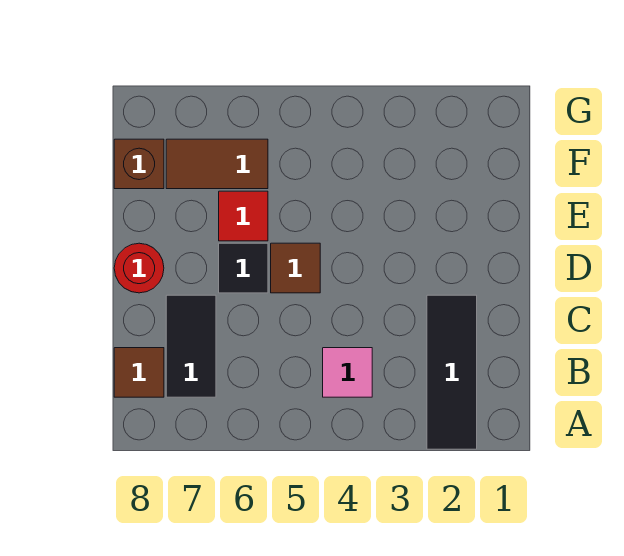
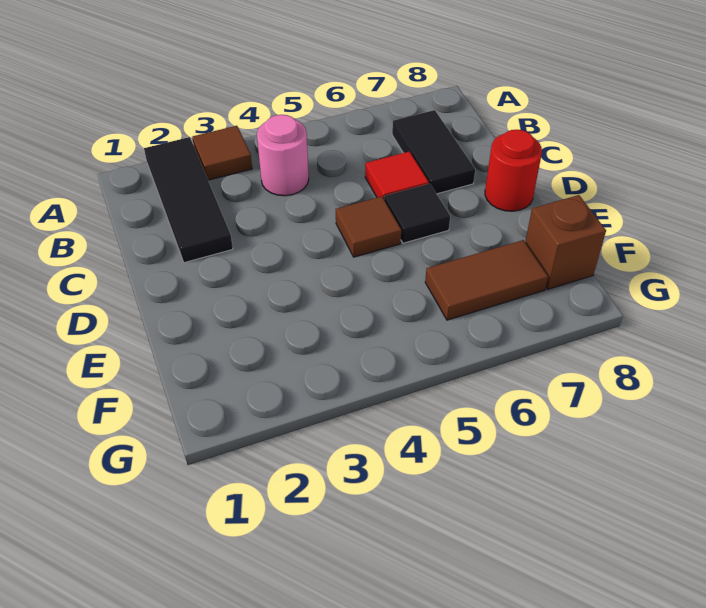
pink tile B4 level 1 -> pink round brick B4 level 1
brown tile B8 level 1 -> brown tile A3 level 1
red tile E6 level 1 -> red tile C6 level 1

